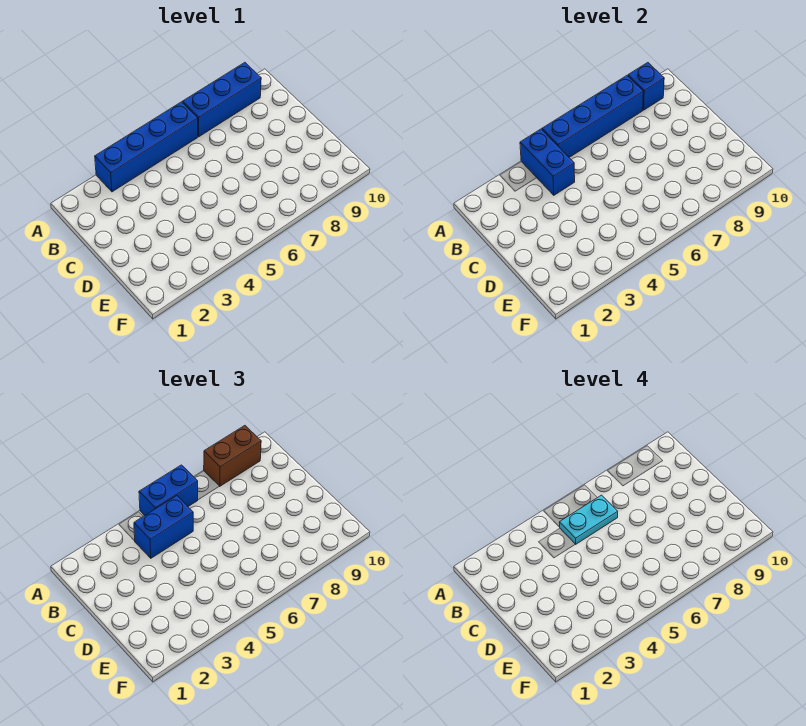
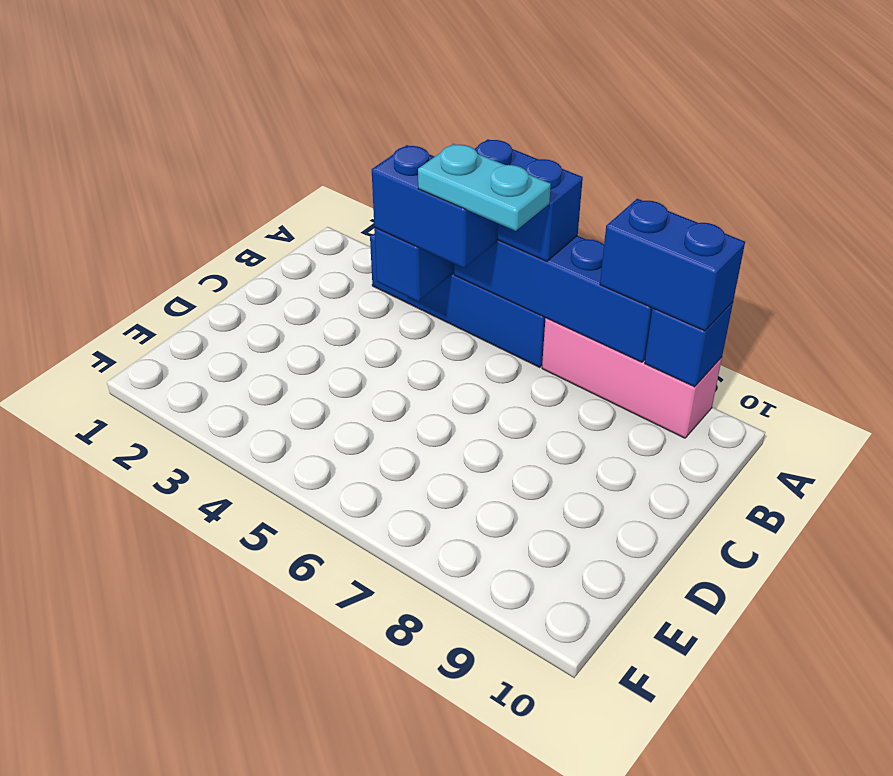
blue brick A7:A9 level 1 -> pink brick A7:A9 level 1
brown brick A8:A9 level 3 -> blue brick A8:A9 level 3

